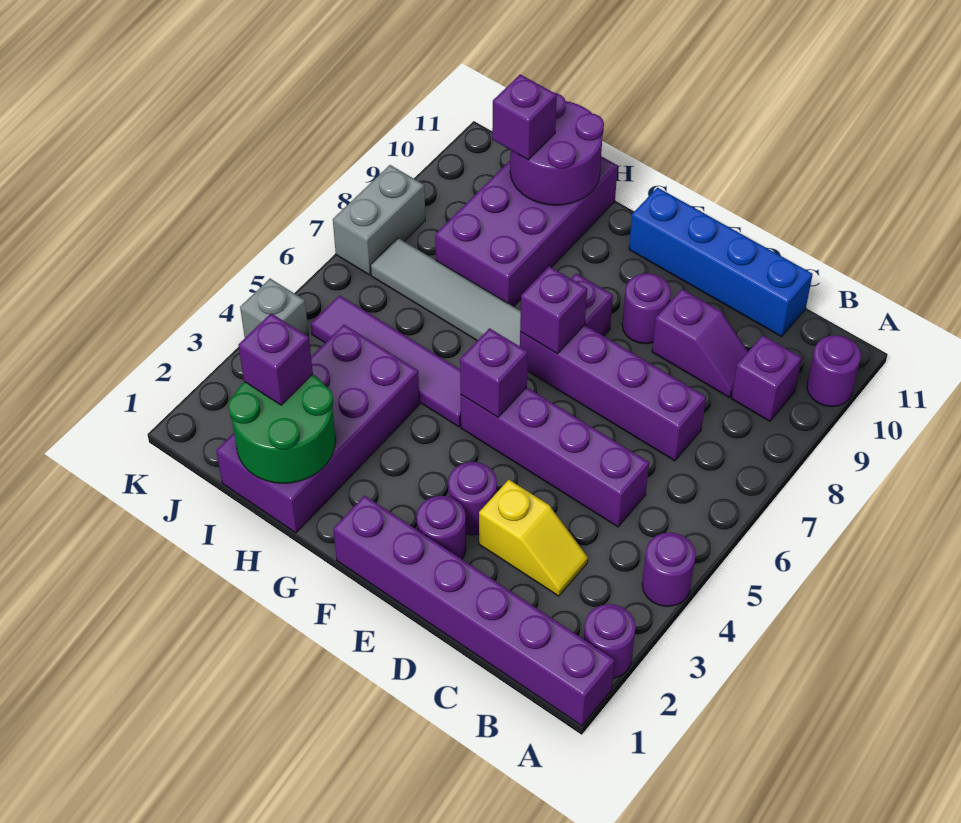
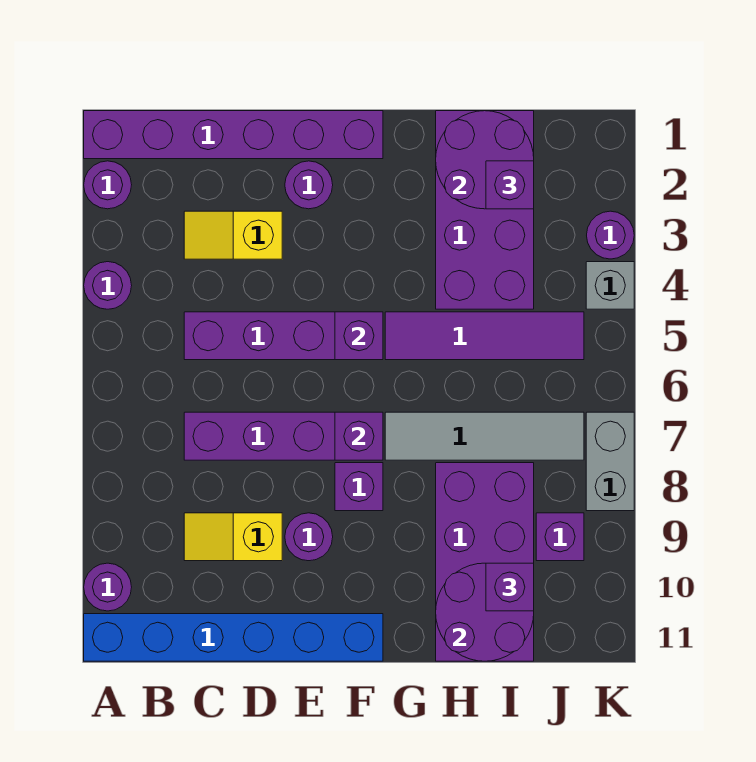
purple brick B9 level 1 -> purple brick J9 level 1
purple slope C9:D9 level 1 top D -> yellow slope C9:D9 level 1 top D
blue brick C11:F11 level 1 -> blue brick A11:F11 level 1
purple round brick E3 level 1 -> purple round brick K3 level 1
green round brick H1:I2 level 2 -> purple round brick H1:I2 level 2

